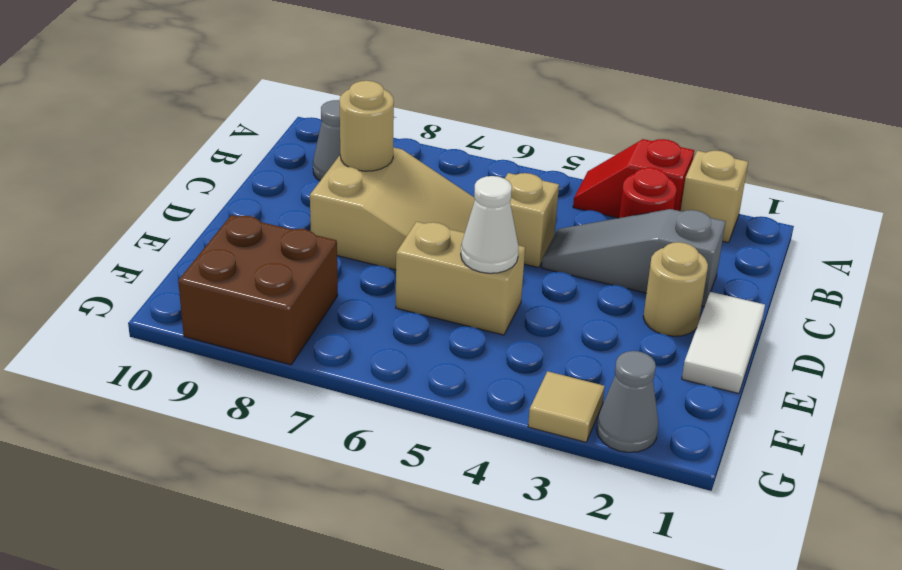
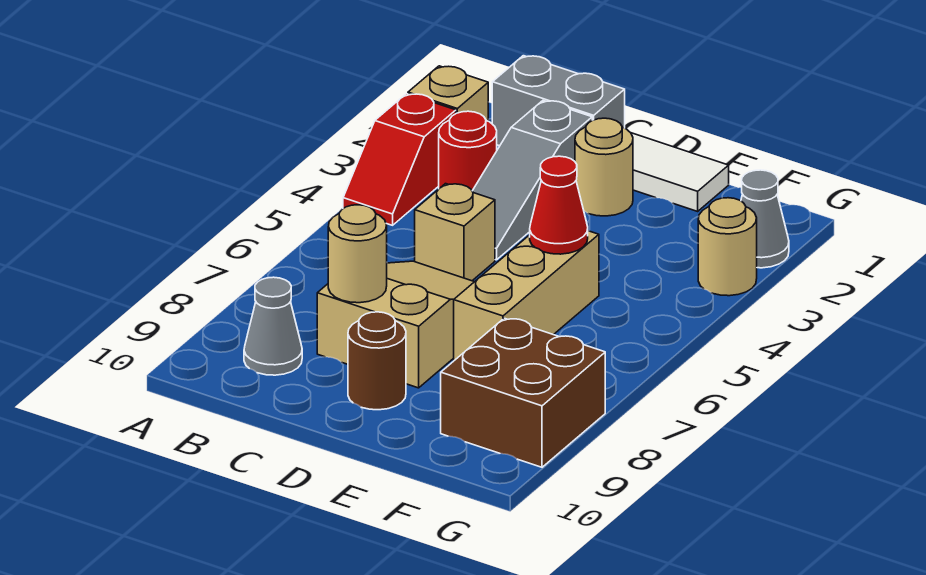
none -> grey brick B1:C1 level 1
none -> brown round brick D9 level 1
tan brick E5:E6 level 1 -> tan brick E5:E7 level 1
white cone E5 level 2 -> red cone E5 level 2
tan tile G3 level 1 -> tan round brick G3 level 1

